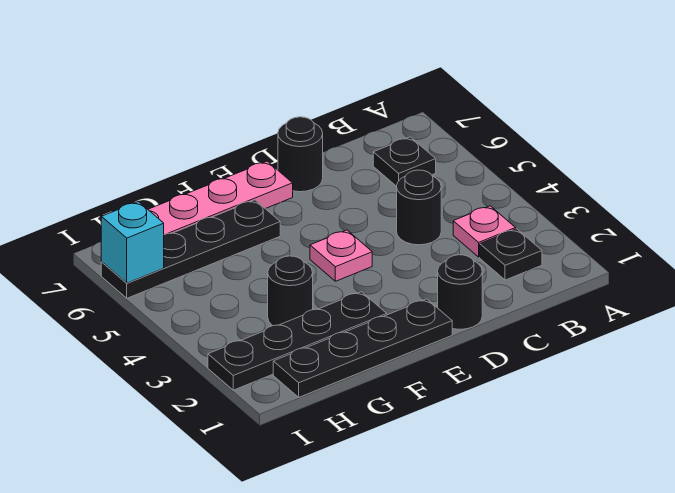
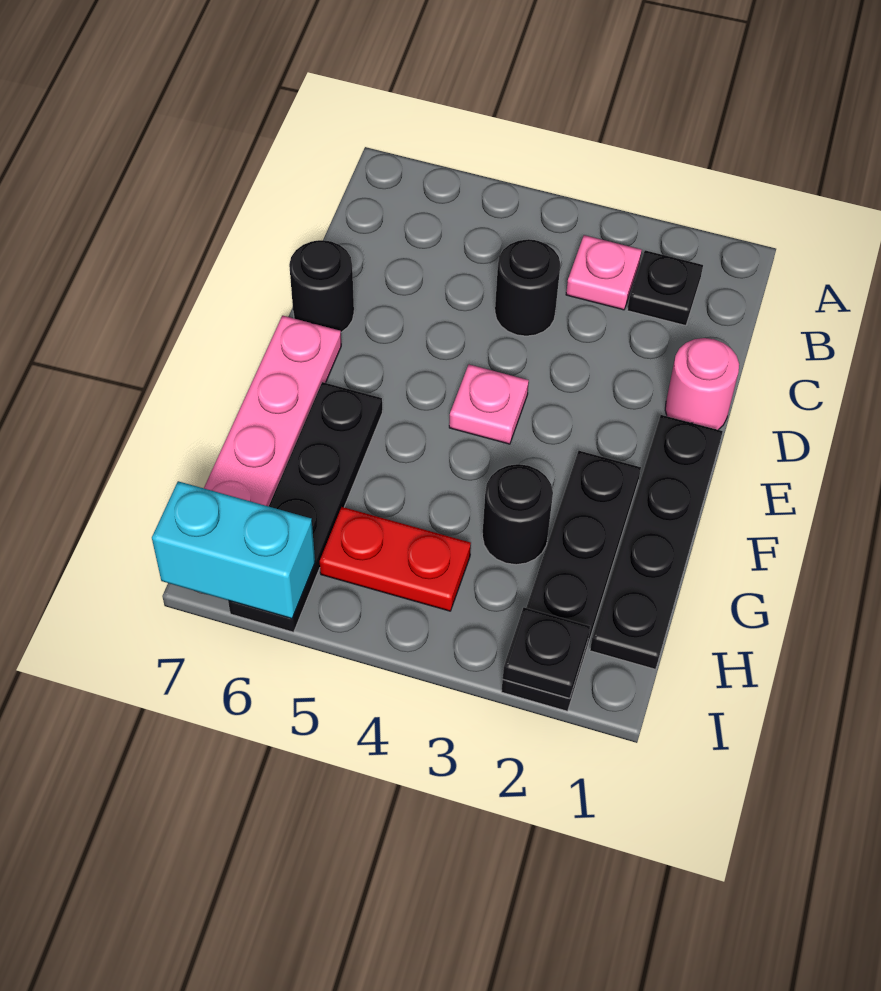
black plate B6 level 1 -> black plate I2 level 2
black round brick D1 level 1 -> pink round brick D1 level 1
none -> red plate H4:H5 level 1
cyan brick I6 level 2 -> cyan brick I6:I7 level 2

